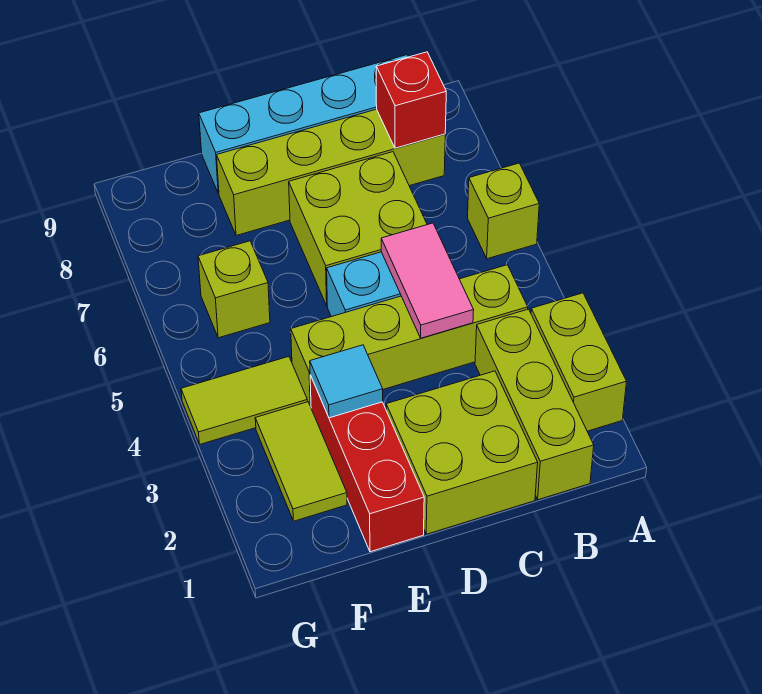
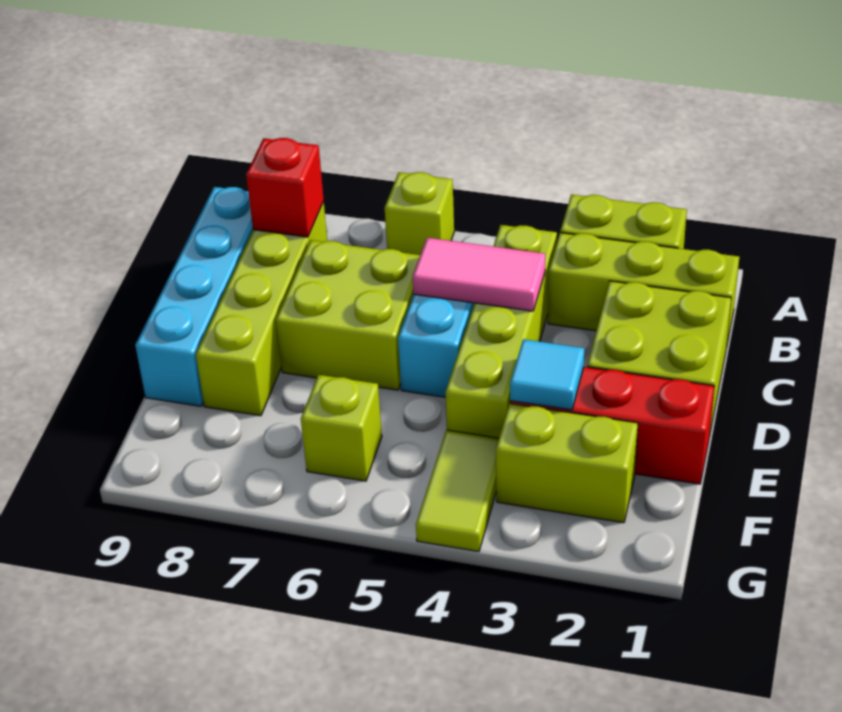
lime tile F2:F3 level 1 -> lime brick F2:F3 level 1

